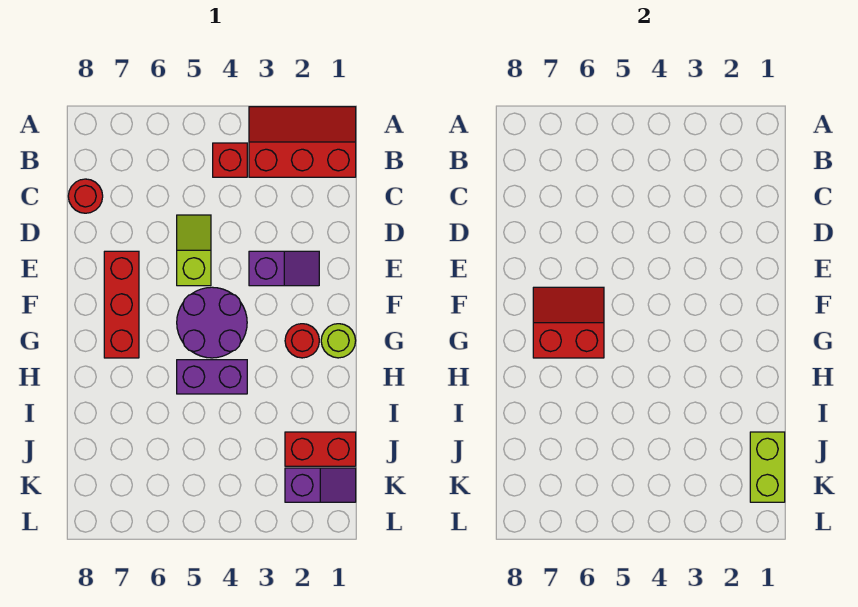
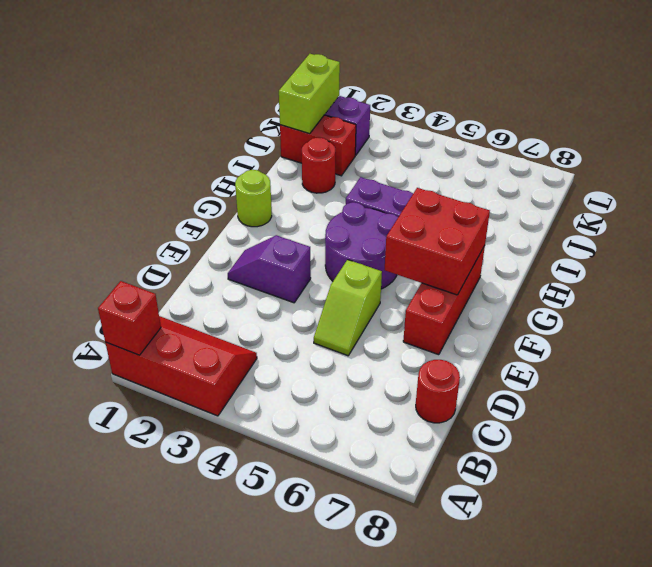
red slope A1:B3 level 1 top B -> red slope A1:B3 level 1 top A
red brick B4 level 1 -> red brick A1 level 2
red slope F6:G7 level 2 top G -> red brick F6:G7 level 2
red round brick G2 level 1 -> red round brick I2 level 1

